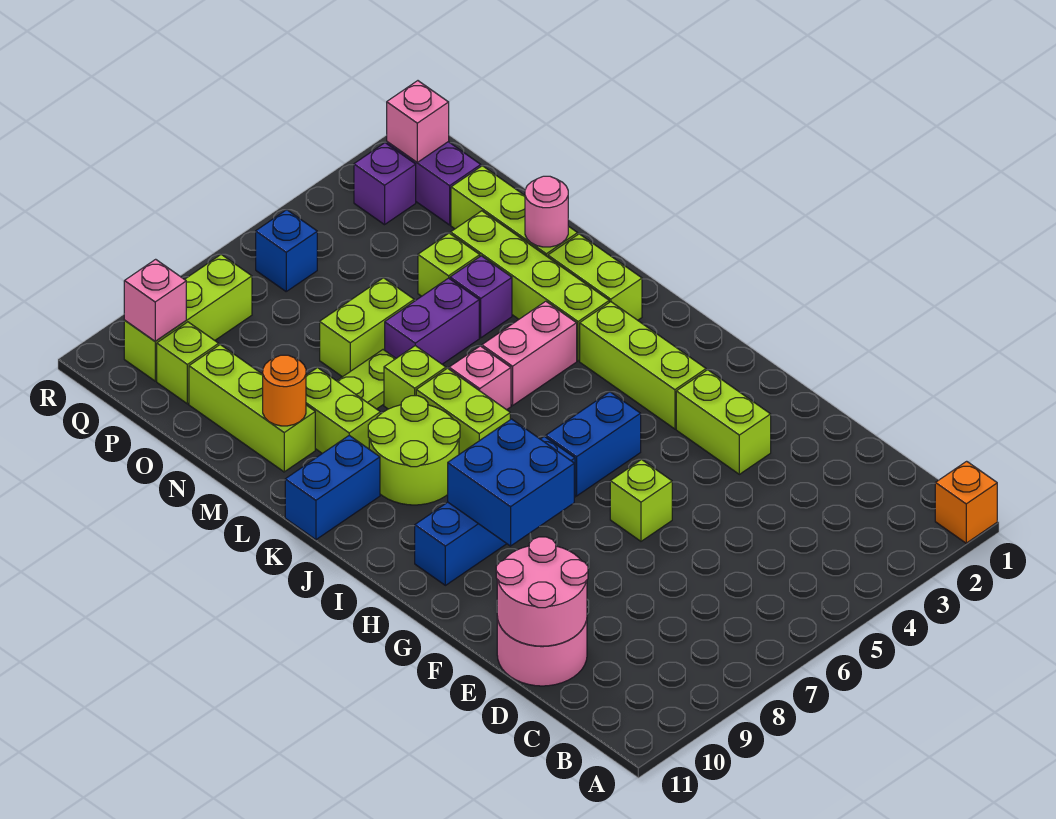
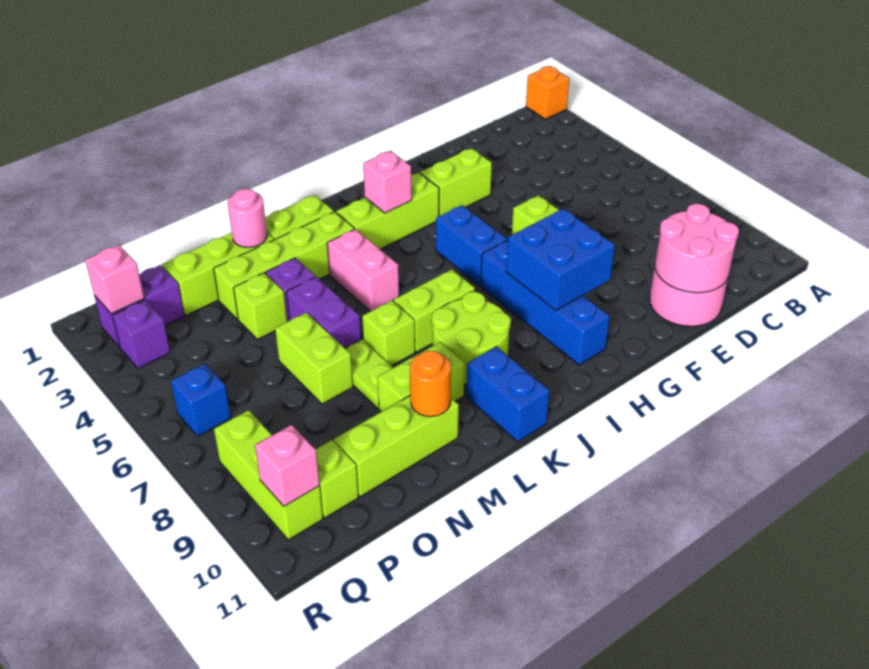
pink brick K6 level 1 -> pink brick I3 level 2

